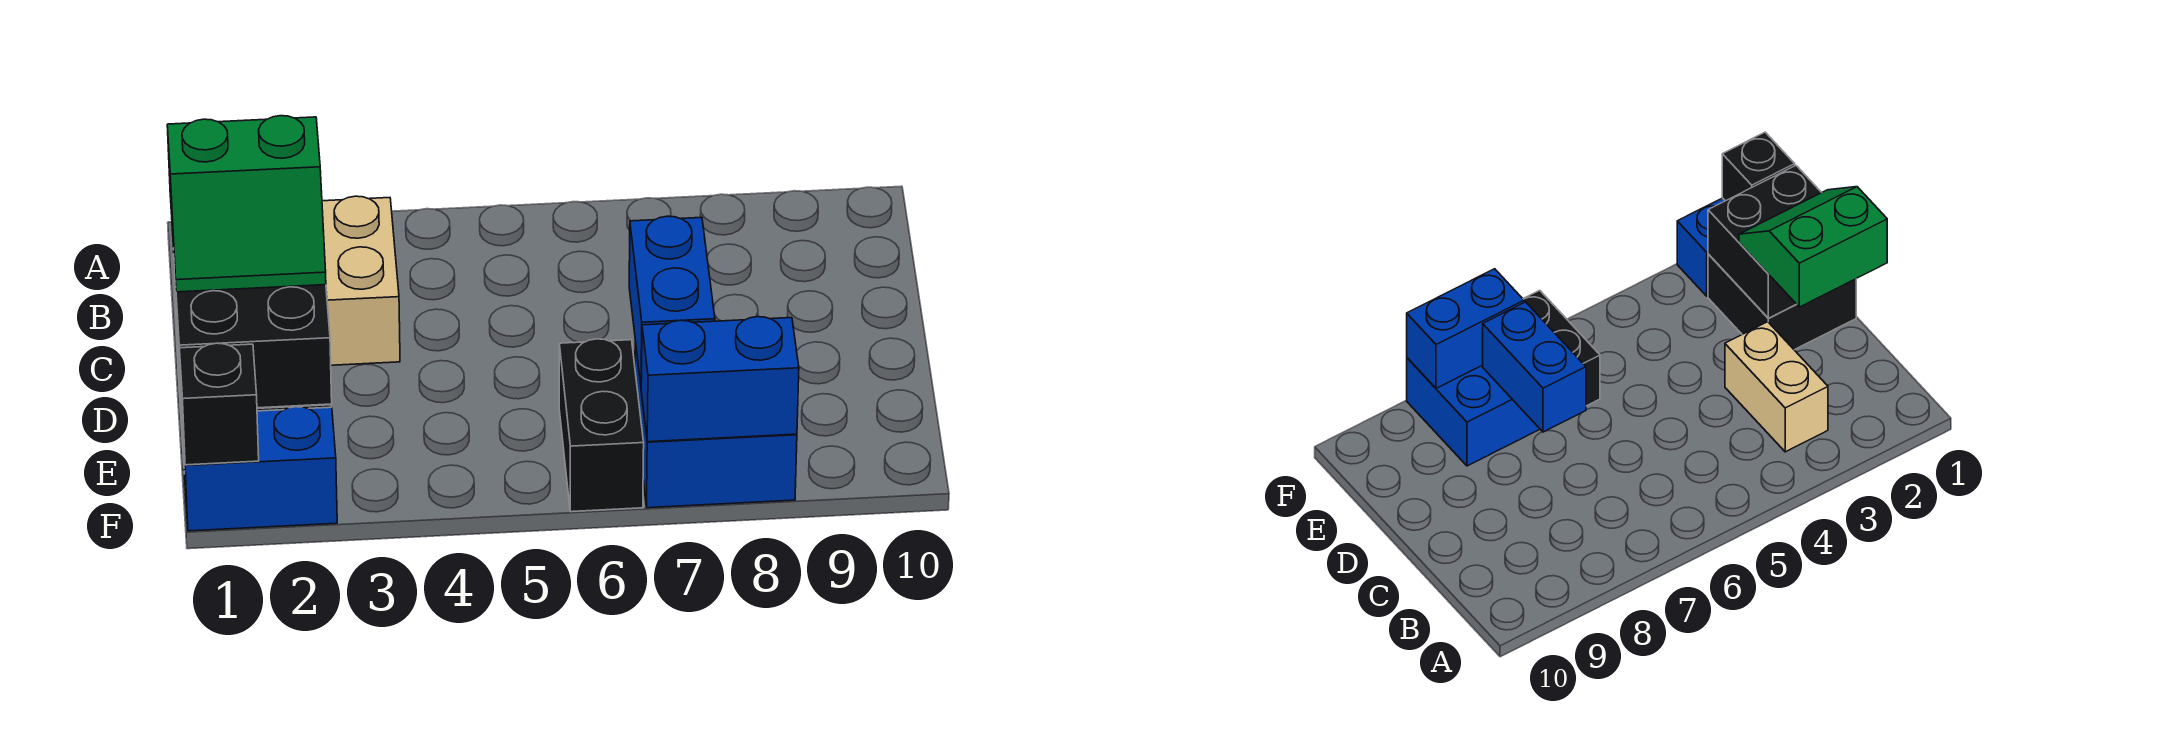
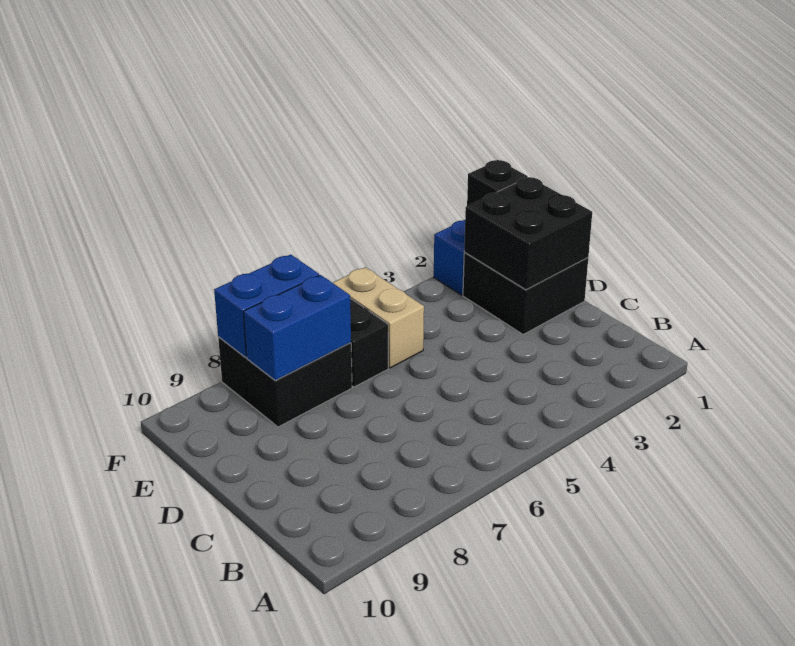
tan brick B3:C3 level 1 -> tan brick E5:F5 level 1
green slope C1:D2 level 3 top C -> none
blue brick D7:E7 level 2 -> blue brick E7:E8 level 2
blue brick E7:F8 level 1 -> black brick E7:F8 level 1

